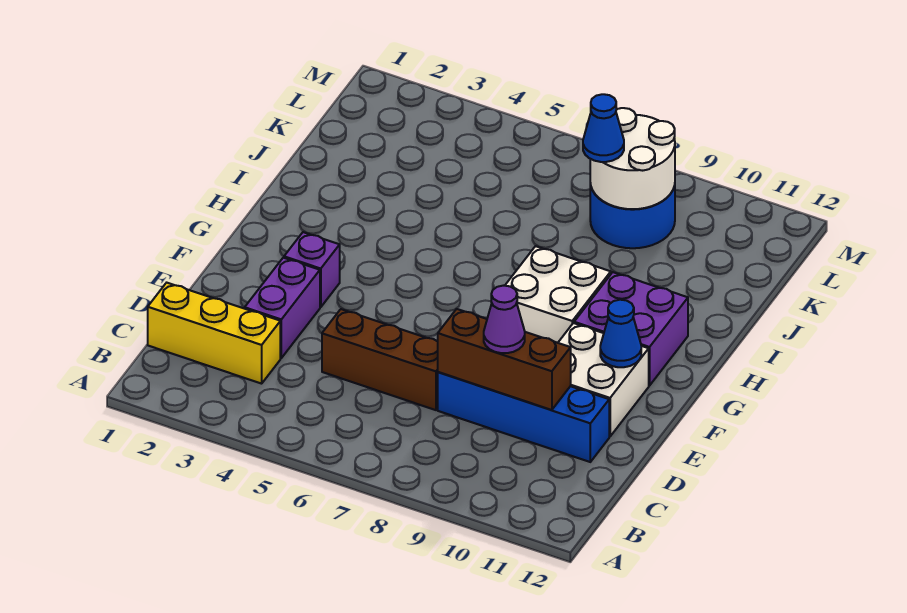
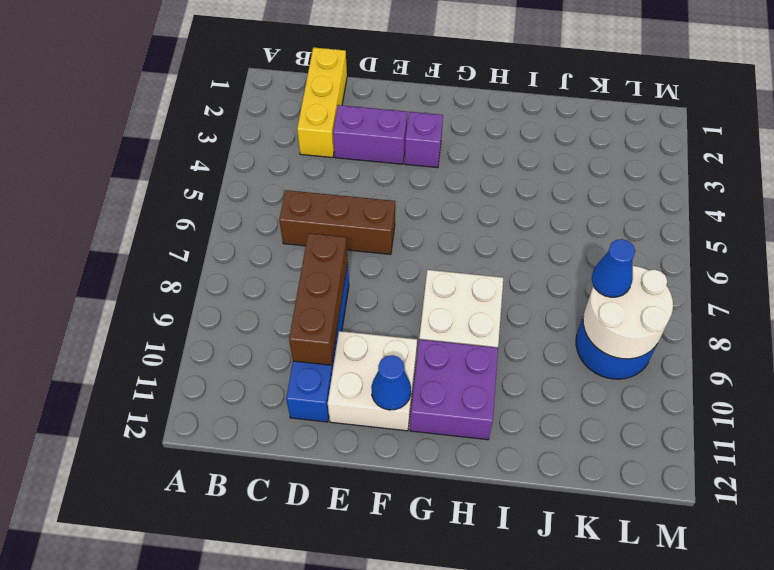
brown brick D5:D7 level 1 -> brown brick C6:E6 level 1
purple cone D9 level 3 -> none

